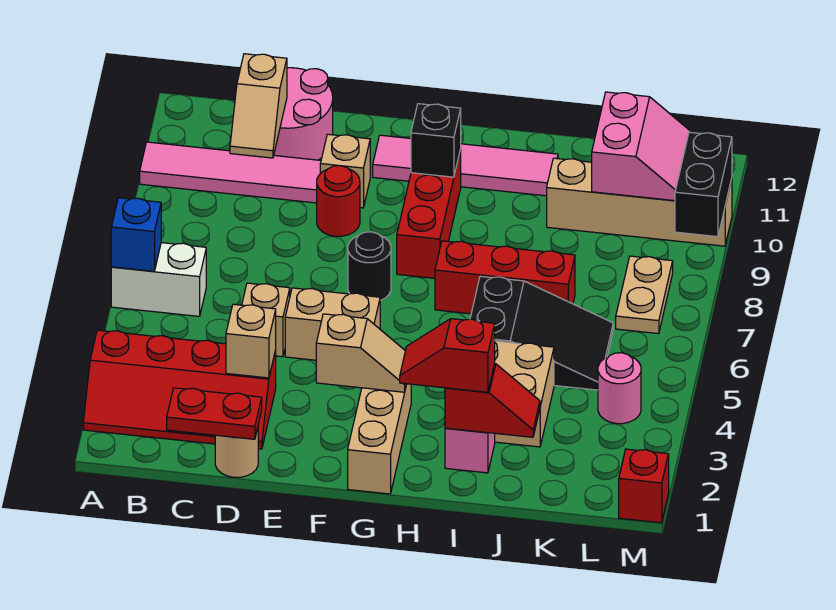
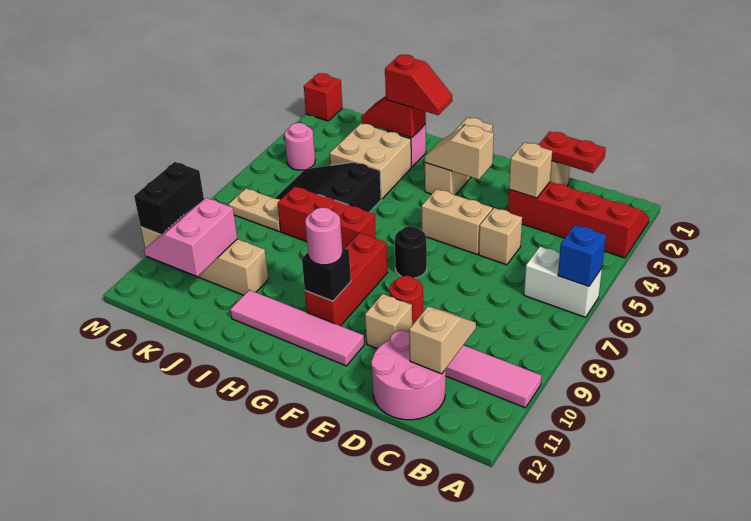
none -> pink round brick G10 level 3
tan plate L7:L8 level 1 -> tan plate K7:L7 level 1

